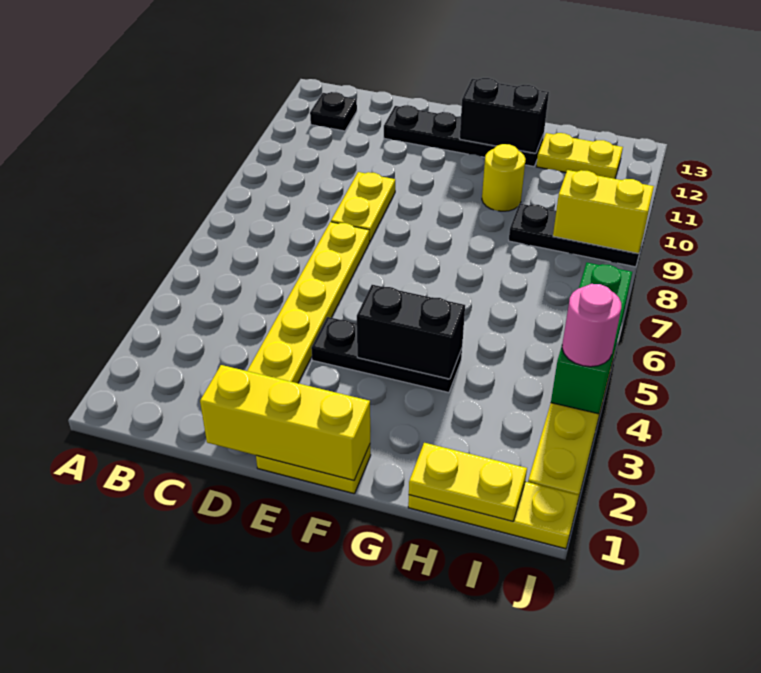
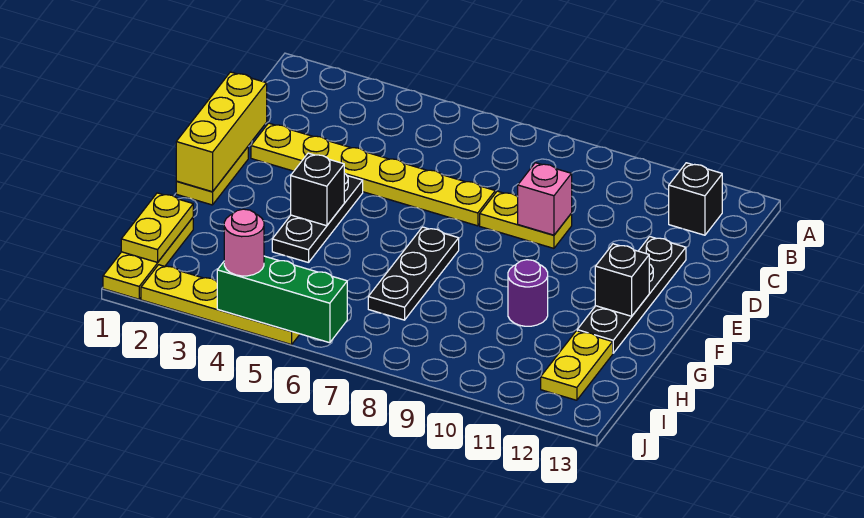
black plate B12 level 1 -> black brick B12 level 1
none -> pink brick D9 level 2
black brick F4:G4 level 2 -> black brick F4 level 2
black brick F12:G12 level 2 -> black brick F12 level 2
yellow round brick G10 level 1 -> purple round brick G10 level 1
black plate H9:J9 level 1 -> black plate F7:H7 level 1
yellow brick I9:J9 level 2 -> none

